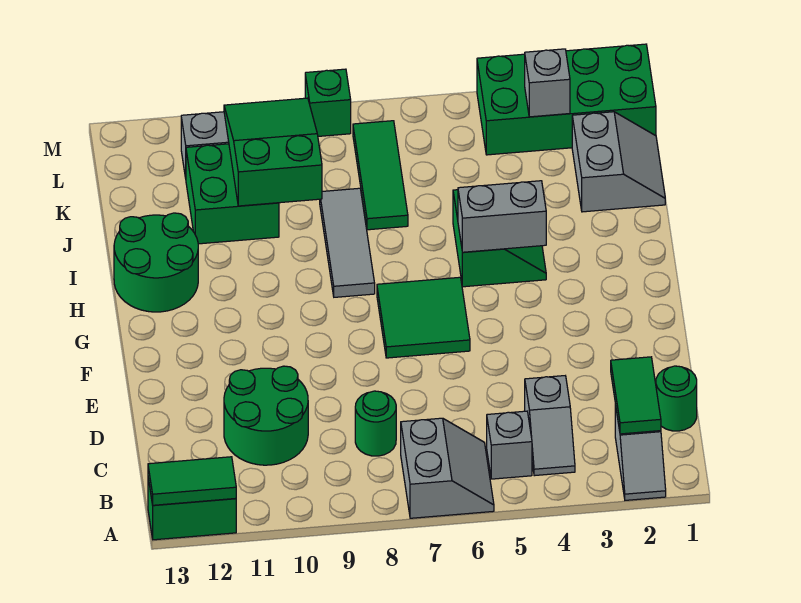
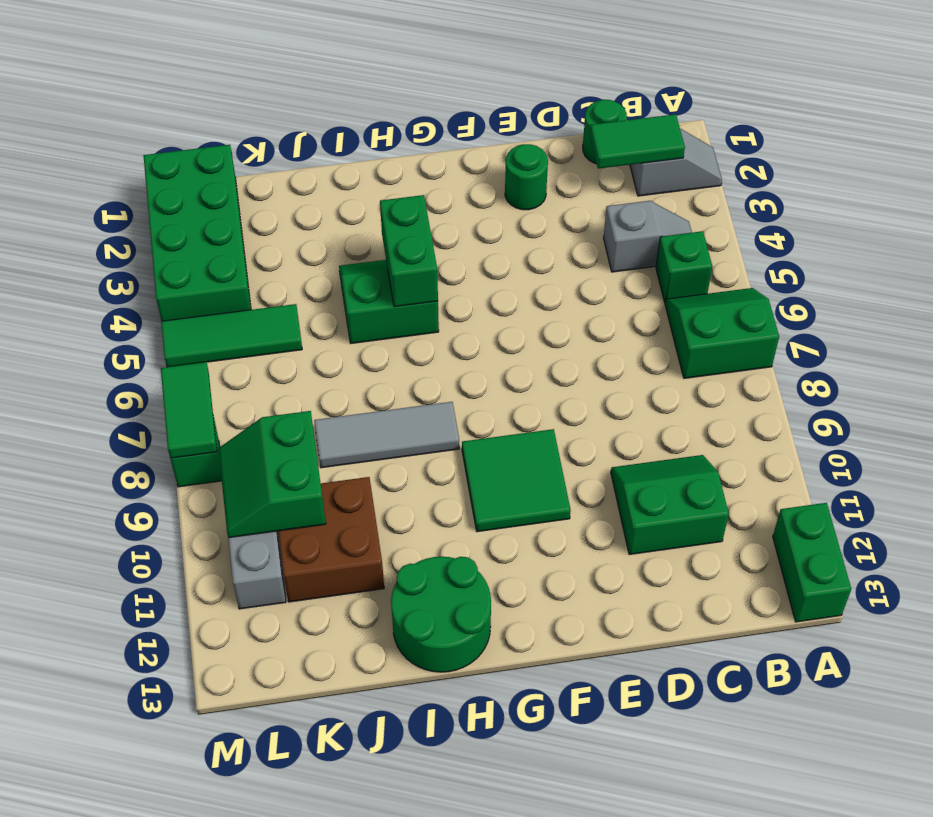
grey slope A6:B7 level 1 top 7 -> green slope A6:B7 level 1 top 7
green tile A12:A13 level 2 -> green tile M7:M8 level 2
grey brick B5 level 1 -> green brick B5 level 1
green round brick C8 level 1 -> green round brick E2 level 1
green round brick C10:D11 level 1 -> green slope C10:D11 level 1 top 11
green tile F6:G7 level 1 -> green tile F9:G10 level 1
grey brick H4:H5 level 2 -> green brick H4:H5 level 2
grey slope J1:K2 level 1 top 2 -> none
green tile J7:L7 level 1 -> green tile K5:M5 level 1
green slope J9:L10 level 2 top J -> green slope K9:L10 level 2 top K
green brick J10:K11 level 1 -> brown brick J10:K11 level 1
grey brick L3 level 2 -> none

